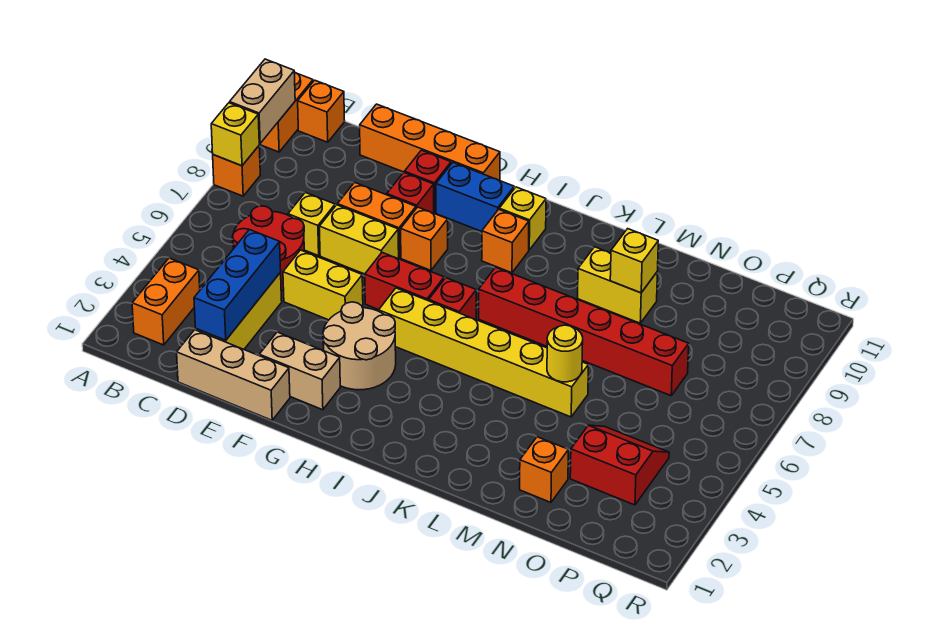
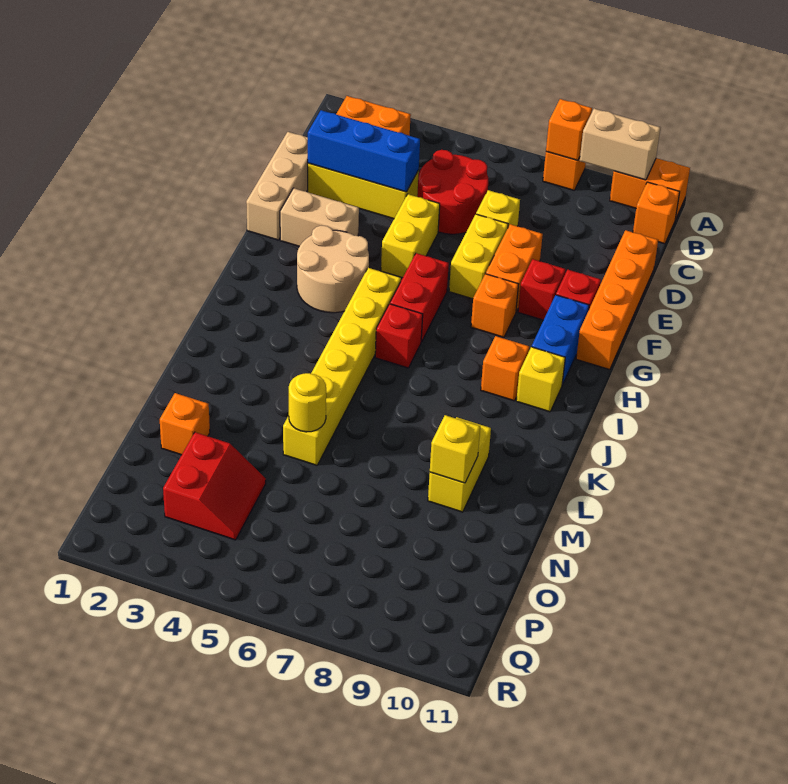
yellow brick A8 level 2 -> orange brick A8 level 2
tan brick F2:G2 level 1 -> tan brick F2:F3 level 1
red brick J7:O7 level 1 -> none

